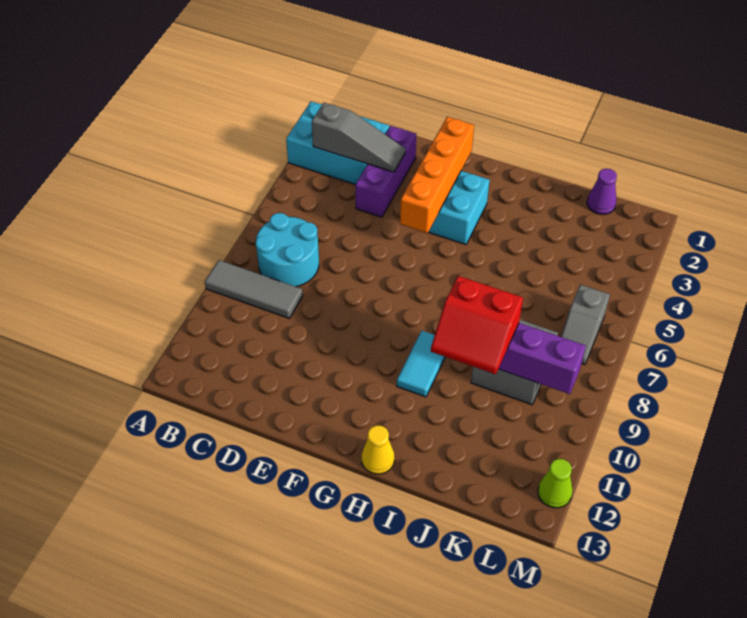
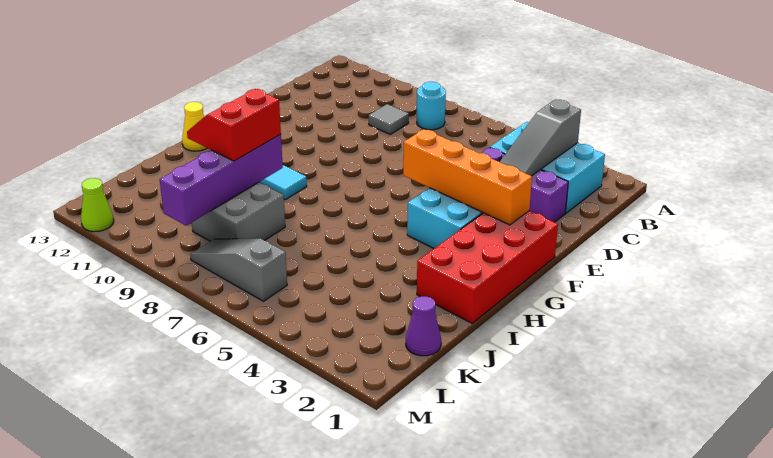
cyan brick A2:C3 level 1 -> cyan brick B2:C4 level 1
grey tile A9:C9 level 1 -> grey tile C9 level 1
cyan round brick B7:C8 level 1 -> cyan round brick B8 level 1
none -> red brick F1:I2 level 1
grey slope L6:L7 level 1 top 6 -> grey slope L6:L8 level 1 top 6

